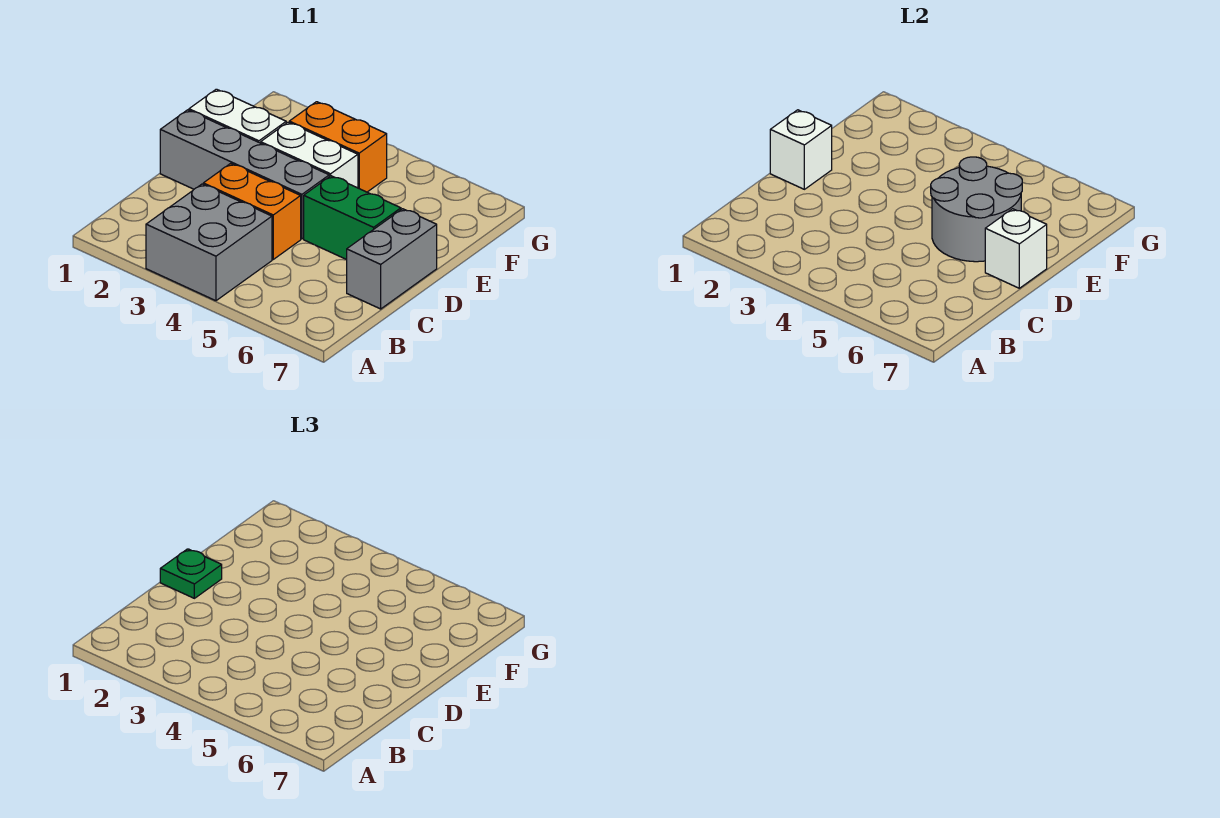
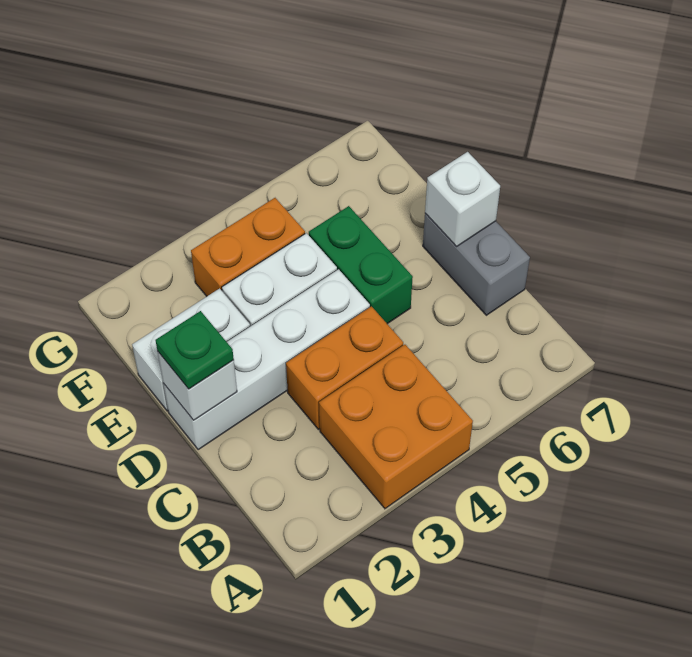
grey brick A3:B4 level 1 -> orange brick A3:B4 level 1
grey brick D1:D4 level 1 -> white brick D1:D4 level 1
green brick D5:D6 level 1 -> green brick D5:E5 level 1
grey round brick D5:E6 level 2 -> none

